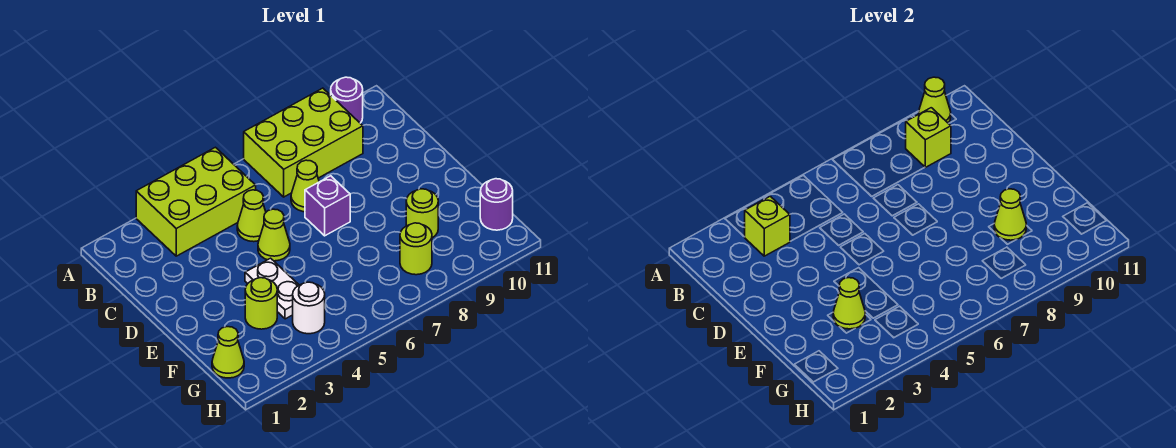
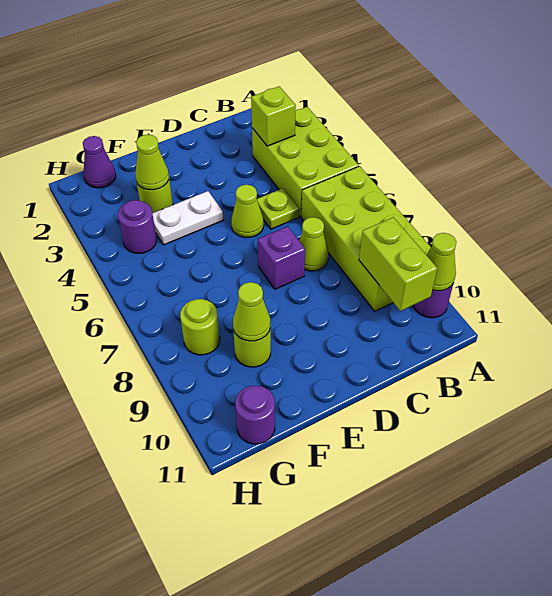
lime brick A7:B9 level 1 -> lime brick A6:B9 level 1
lime brick B9 level 2 -> lime brick B9:B10 level 2
lime cone C5 level 1 -> lime plate C5 level 1
lime cone G1 level 1 -> purple cone G1 level 1
white round brick G4 level 1 -> purple round brick G4 level 1

